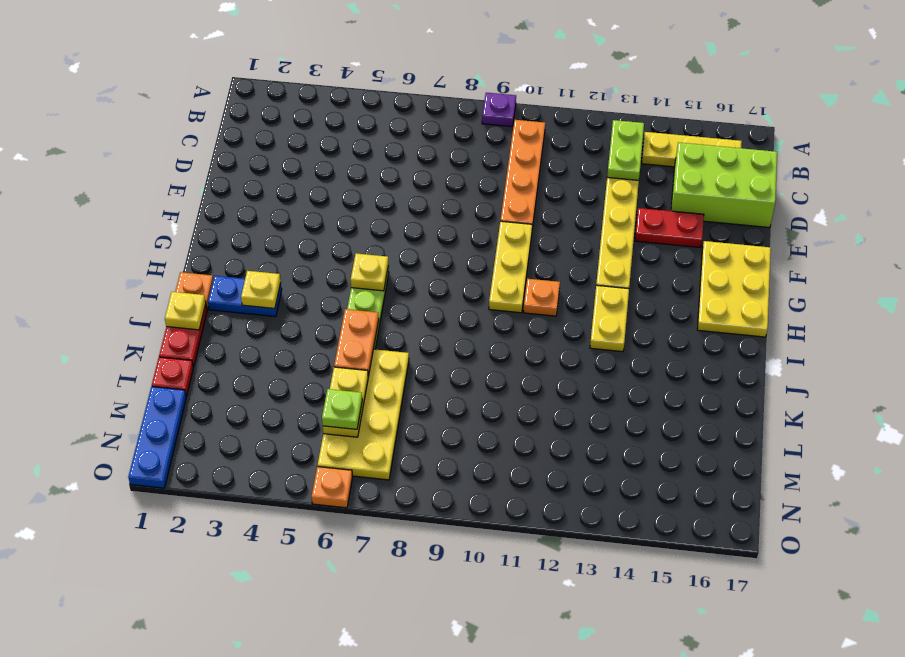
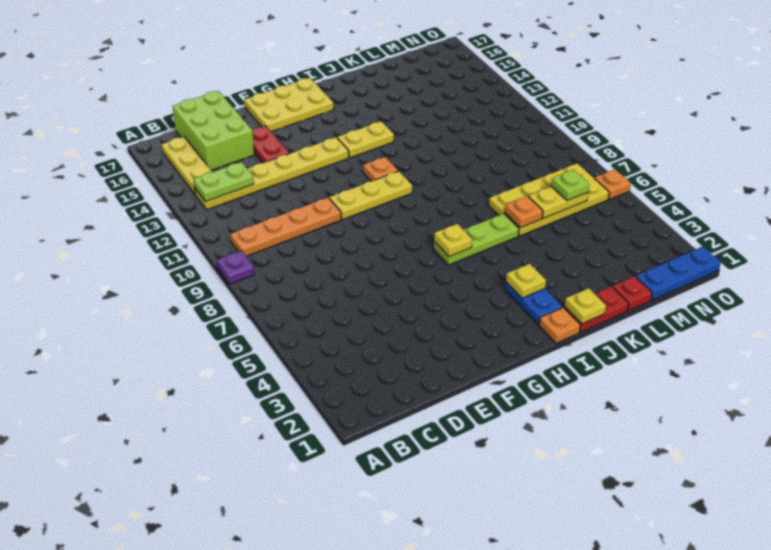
orange plate J6:K6 level 2 -> orange plate K6 level 2

